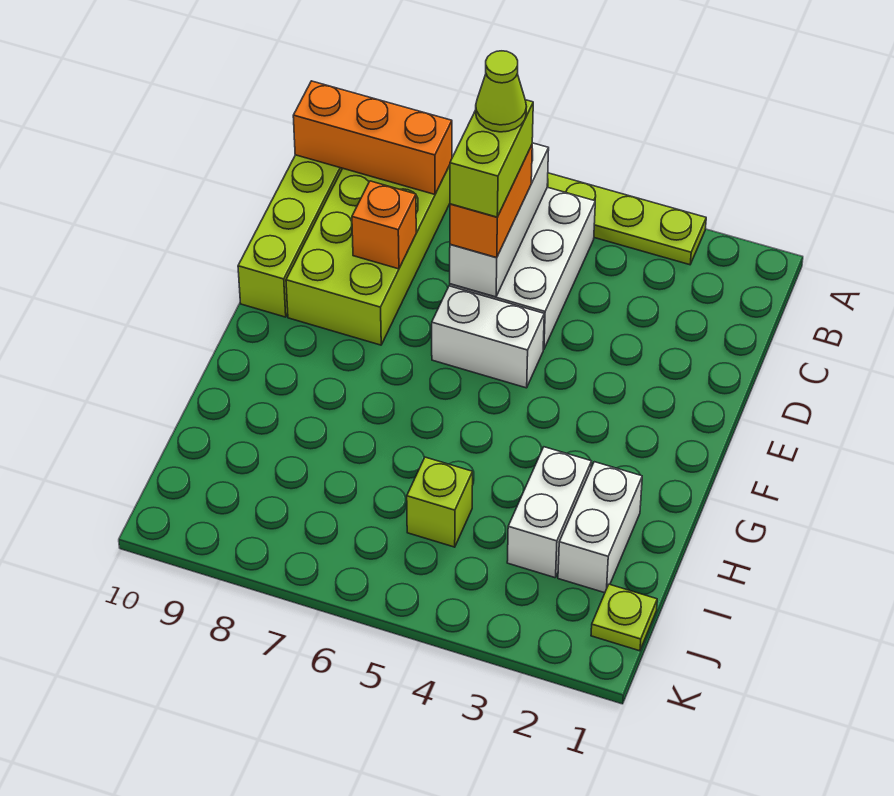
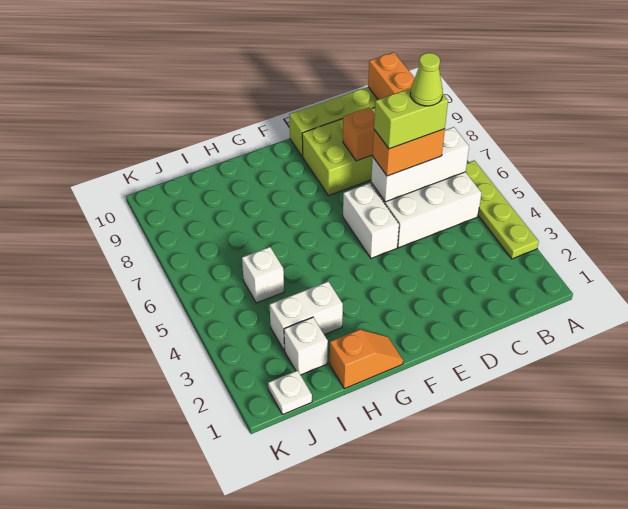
none -> orange slope G1:H1 level 1 top H
white brick H2:I2 level 1 -> white brick I2 level 1
lime brick I5 level 1 -> white brick I5 level 1
lime plate J1 level 1 -> white plate J1 level 1

